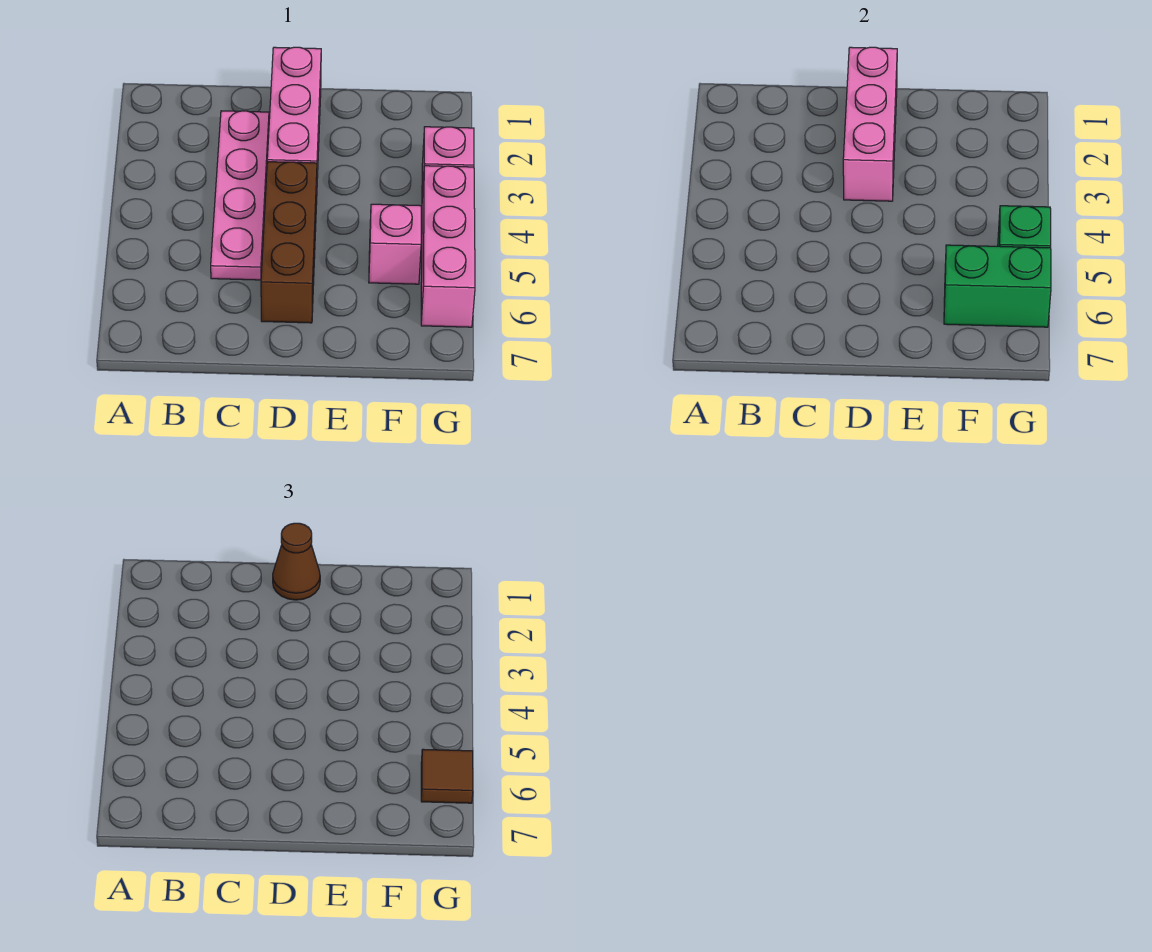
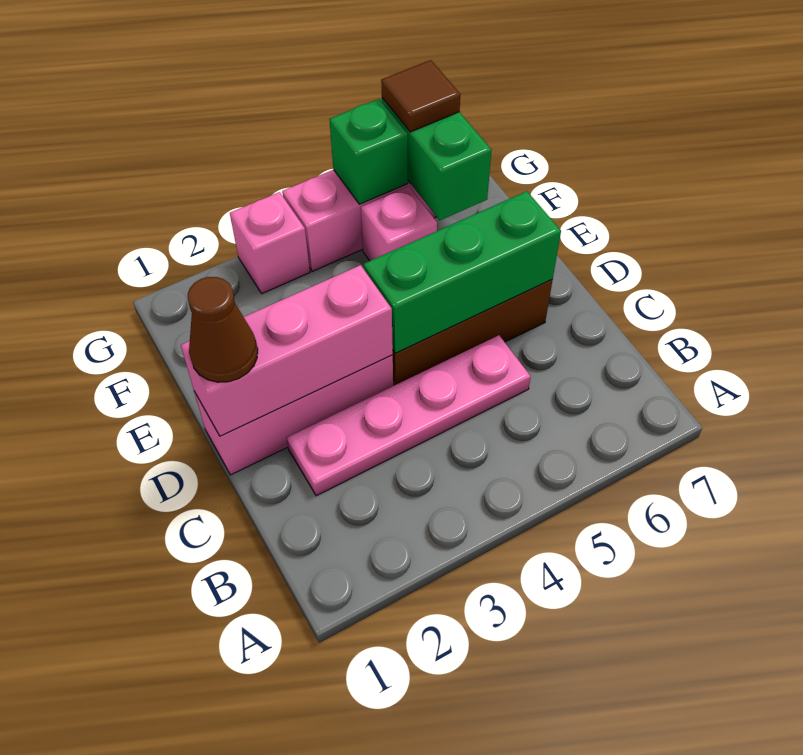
none -> green brick D4:D6 level 2

